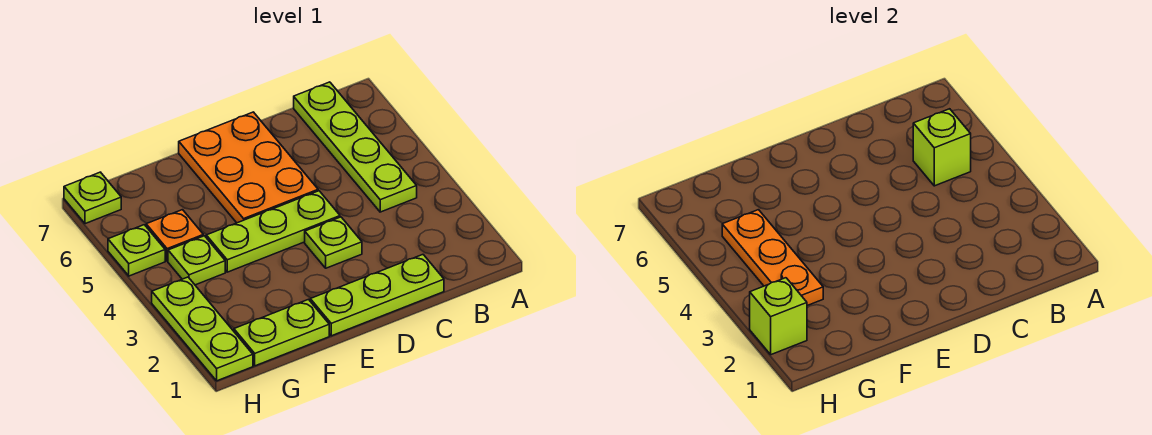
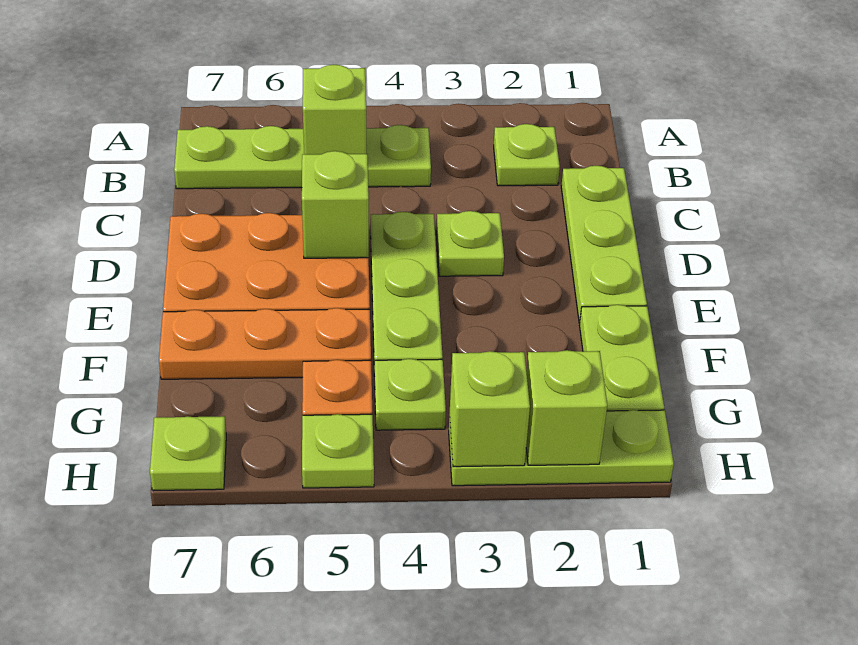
none -> lime plate B2 level 1
none -> lime brick D5 level 2
orange plate G3:G5 level 2 -> orange plate F5:F7 level 1
none -> lime brick H3 level 2

